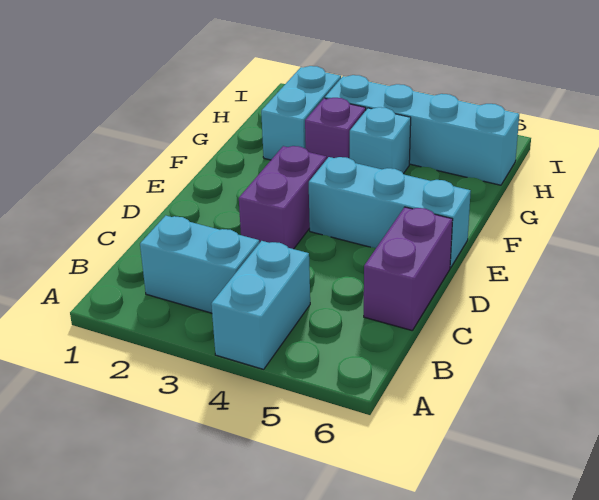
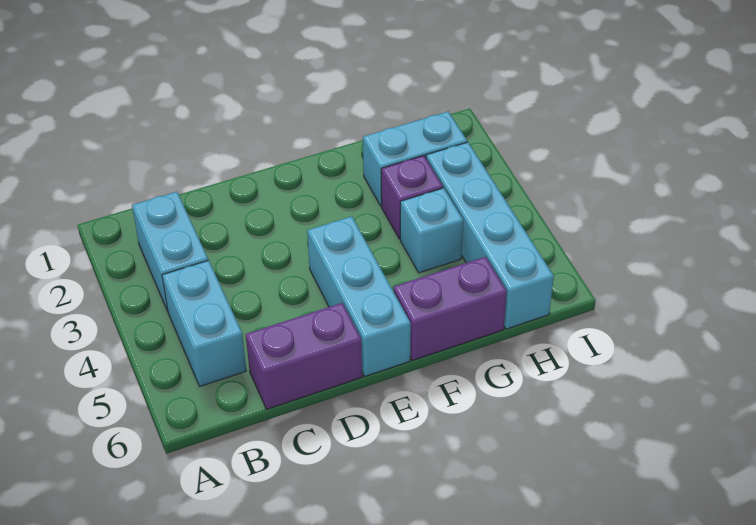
cyan brick A4:B4 level 1 -> cyan brick B4:B5 level 1
purple brick D3:E3 level 1 -> purple brick F6:G6 level 1

